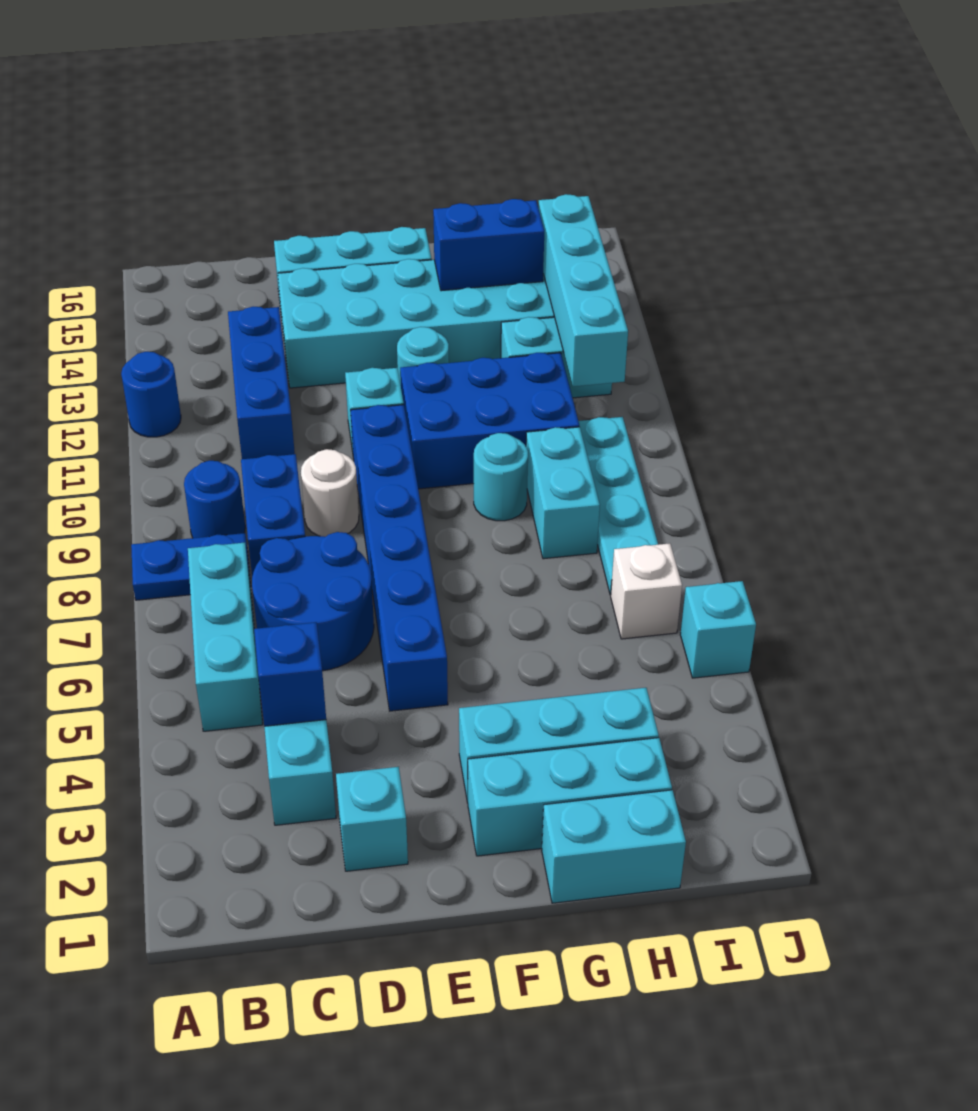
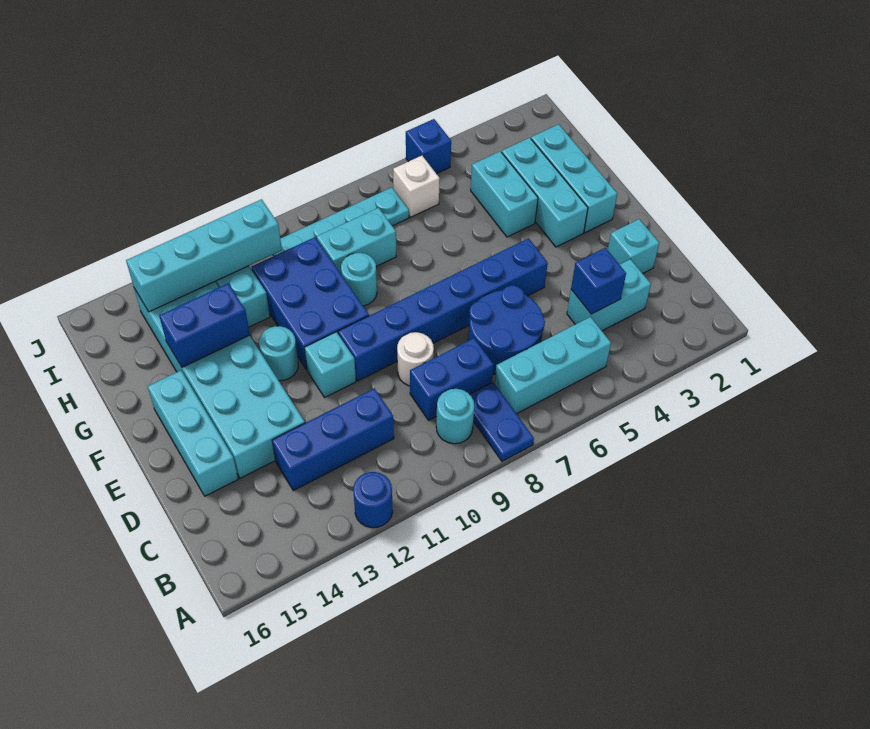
blue round brick B9 level 1 -> cyan round brick B9 level 1
cyan brick G1:H1 level 1 -> cyan brick G4:H4 level 1
blue brick G14:H14 level 2 -> blue brick G13:G14 level 2
cyan brick J5 level 1 -> blue brick J5 level 1

